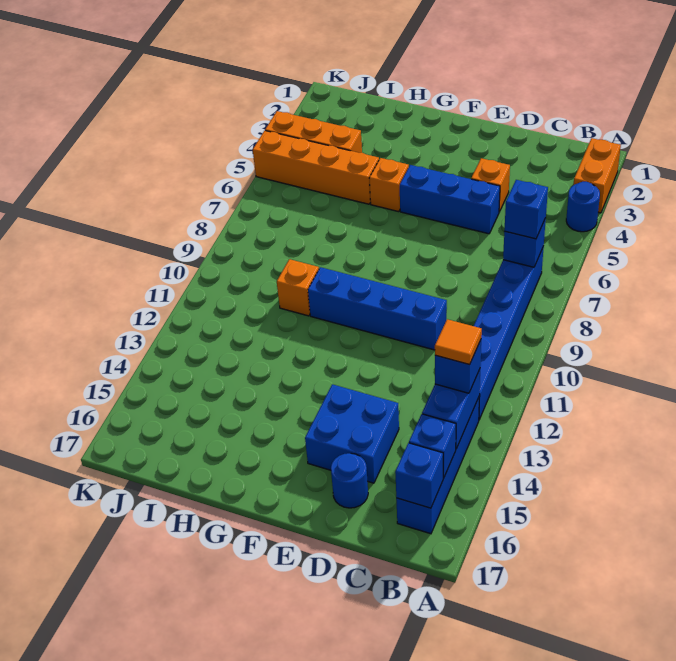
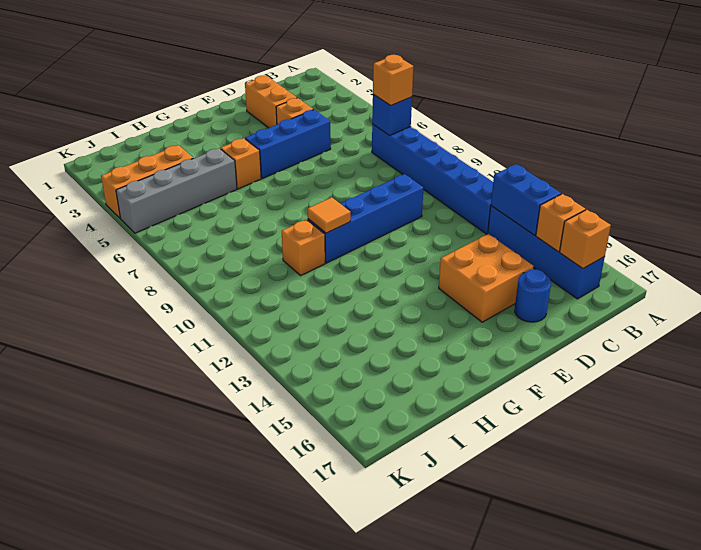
orange brick A2:A3 level 1 -> orange brick D2:D3 level 1
blue round brick A4 level 1 -> none
blue brick B7 level 3 -> orange brick B7 level 3
blue brick B13 level 3 -> none
orange tile B13 level 4 -> orange tile G10 level 2
blue brick B15 level 2 -> orange brick B15 level 2
blue brick B16 level 2 -> orange brick B16 level 2
blue brick D14:E15 level 1 -> orange brick D14:E15 level 1
orange brick H5:K5 level 1 -> grey brick H5:K5 level 1

